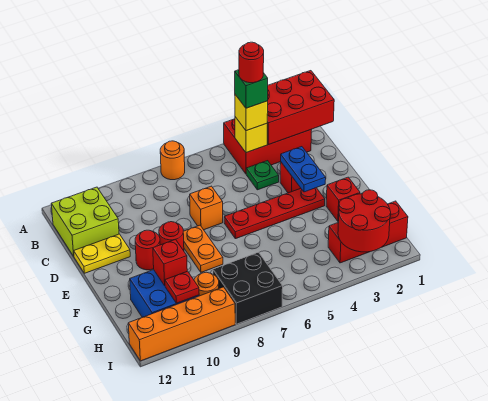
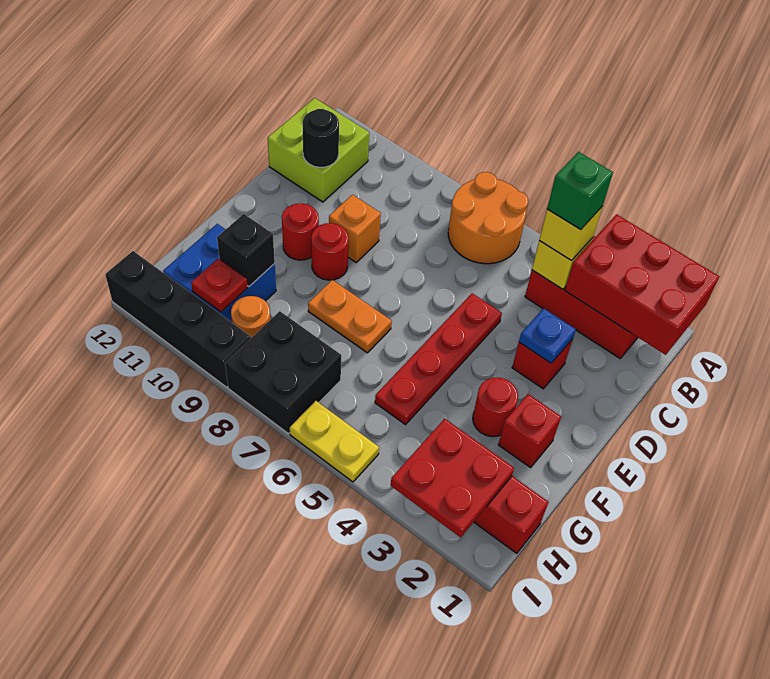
orange round brick A7 level 1 -> orange round brick A6:B7 level 1
red round brick B4 level 5 -> red round brick F3 level 1
green plate C4 level 1 -> none
none -> black round brick C11 level 2
blue plate D3:E3 level 2 -> blue plate D3 level 2
orange brick D7 level 1 -> orange brick D9 level 1
yellow plate D11:D12 level 1 -> yellow plate I5:I6 level 1
red plate E3:E6 level 1 -> red plate D5:G5 level 1
orange plate E8:F8 level 1 -> orange plate F7:F8 level 1
red brick G10 level 2 -> black brick G10 level 2
red round brick H2:I3 level 2 -> red plate H2:I3 level 2
orange brick I9:I12 level 1 -> black brick I9:I12 level 1

